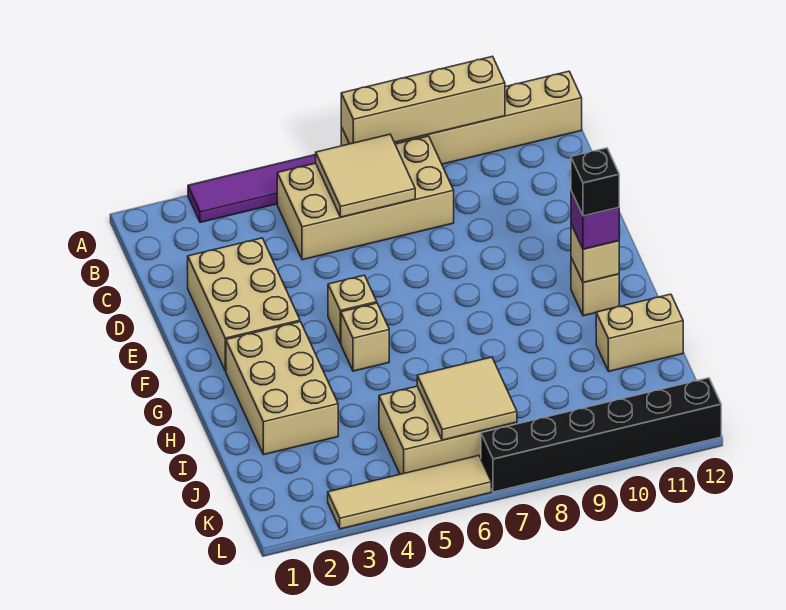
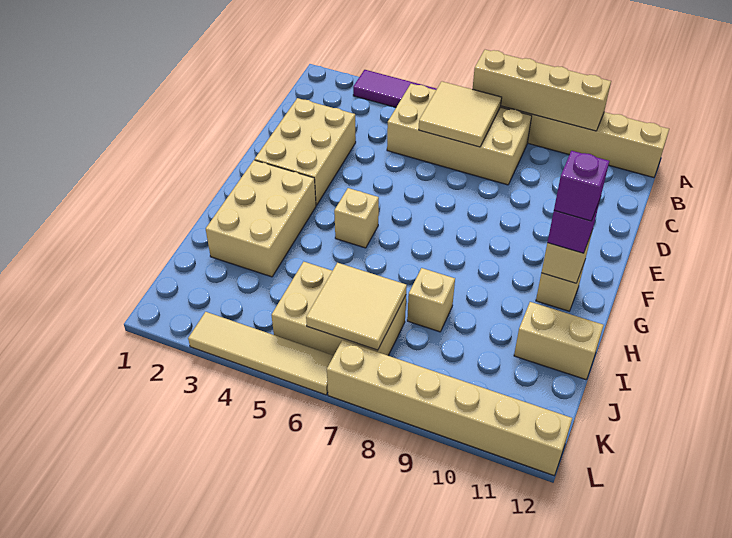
tan brick F5 level 1 -> tan brick I8 level 1
black brick G11 level 4 -> purple brick G11 level 4
black brick L7:L12 level 1 -> tan brick L7:L12 level 1

